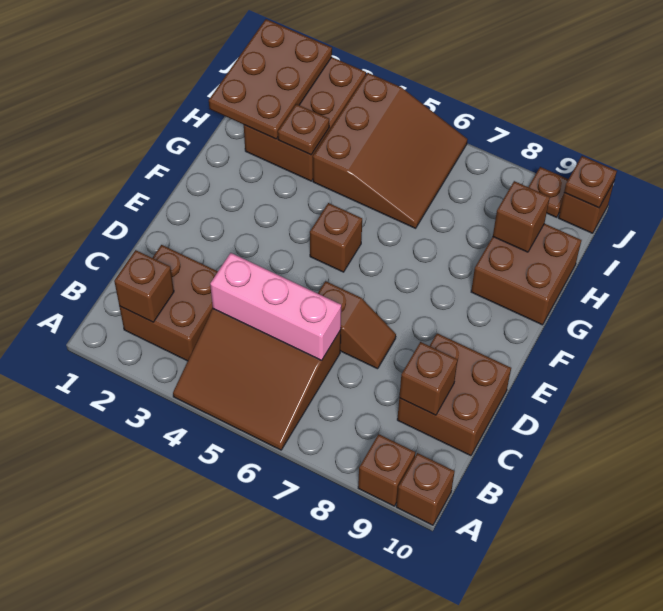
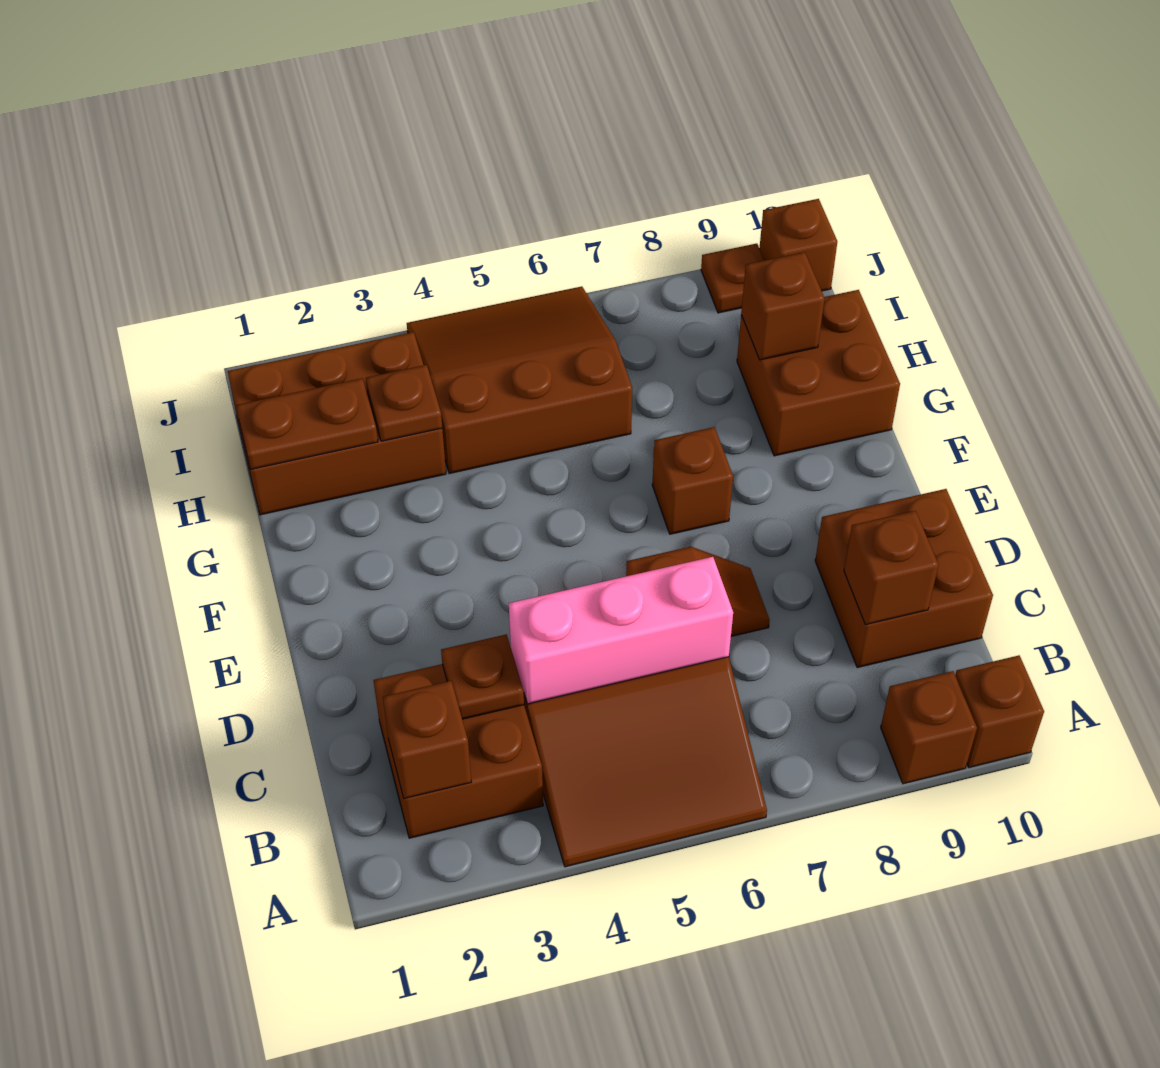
brown brick F5 level 1 -> brown brick F7 level 1
brown plate H1:J2 level 2 -> brown plate H1:H2 level 2
brown brick H2:J3 level 1 -> brown brick H1:I3 level 1
brown slope H4:J6 level 1 top 4 -> brown slope H4:J6 level 1 top H
brown plate J10 level 2 -> brown plate C3 level 2

